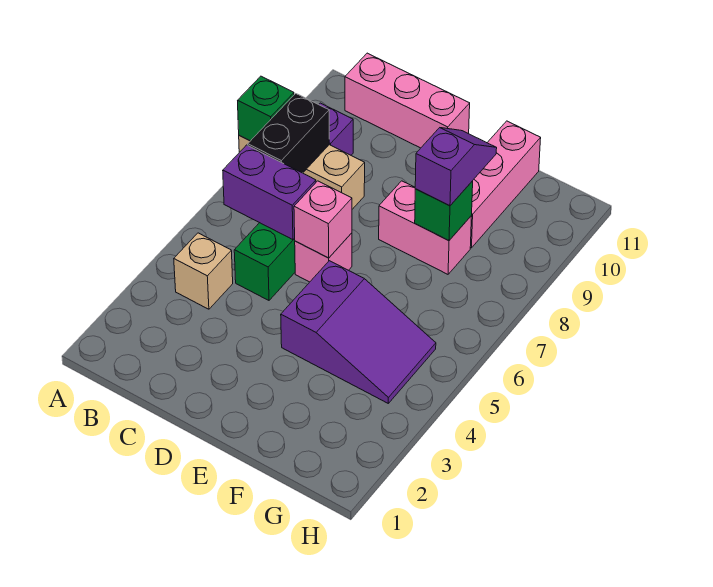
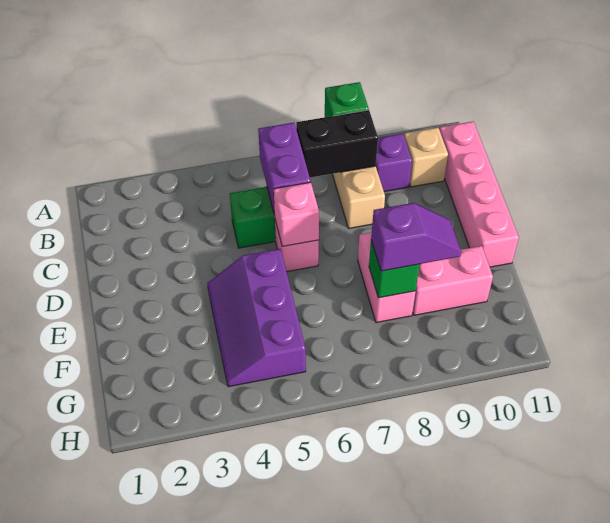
tan brick B4 level 1 -> tan brick B10 level 1
pink brick B11:D11 level 1 -> pink brick B11:E11 level 1
purple slope E4:G5 level 1 top E -> purple slope E4:G5 level 1 top 5
pink brick F9:F11 level 1 -> pink brick F9:F10 level 1

